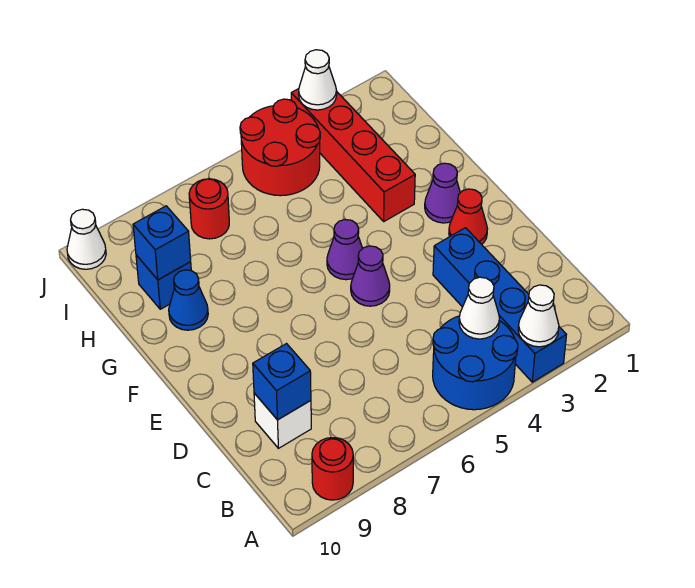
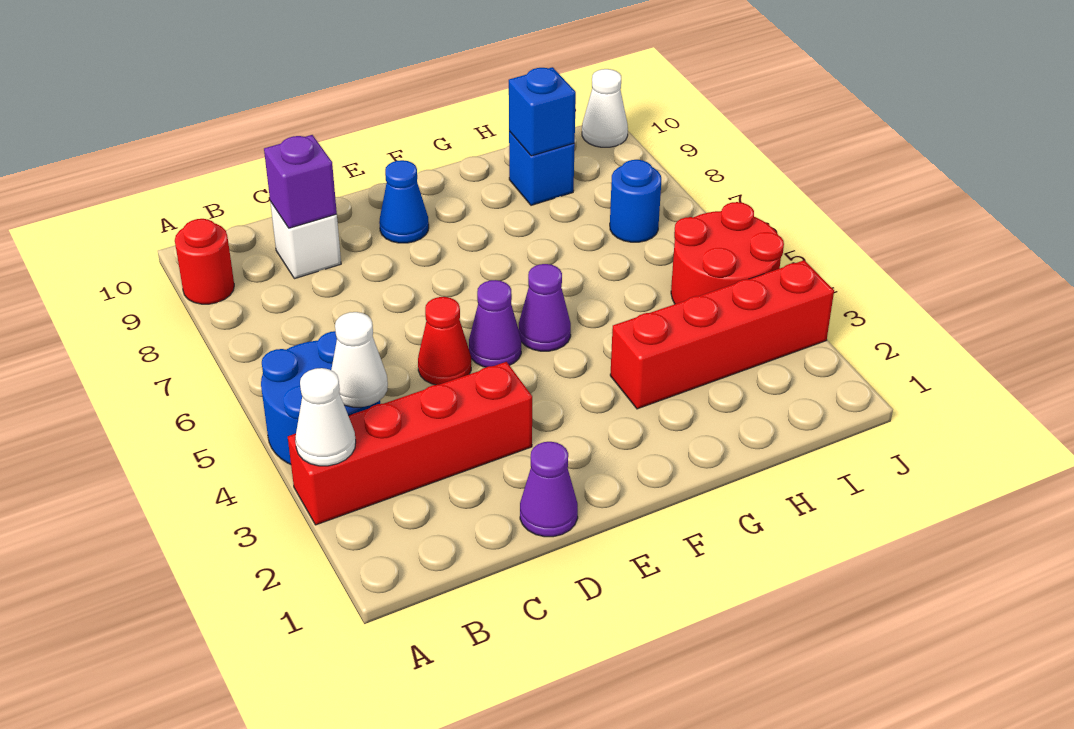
blue brick A3:D3 level 1 -> red brick A3:D3 level 1
blue brick C9 level 2 -> purple brick C9 level 2
red cone E2 level 1 -> red cone D5 level 1
purple cone F2 level 1 -> purple cone D1 level 1
blue cone G9 level 1 -> blue cone E9 level 1
red round brick I7 level 1 -> blue round brick I7 level 1
white cone J3 level 2 -> none

